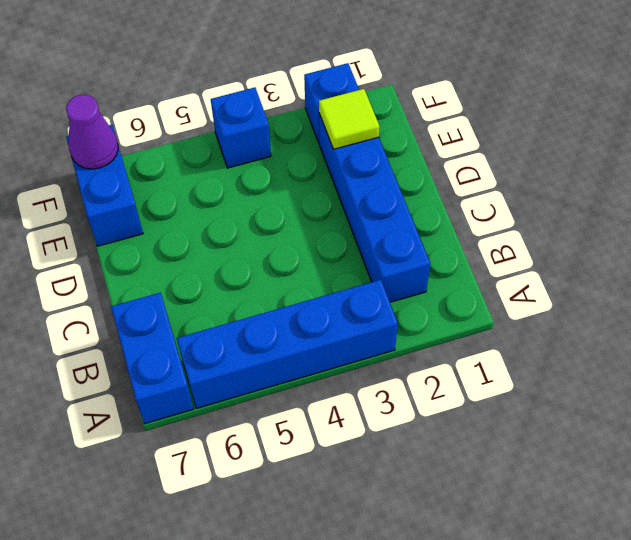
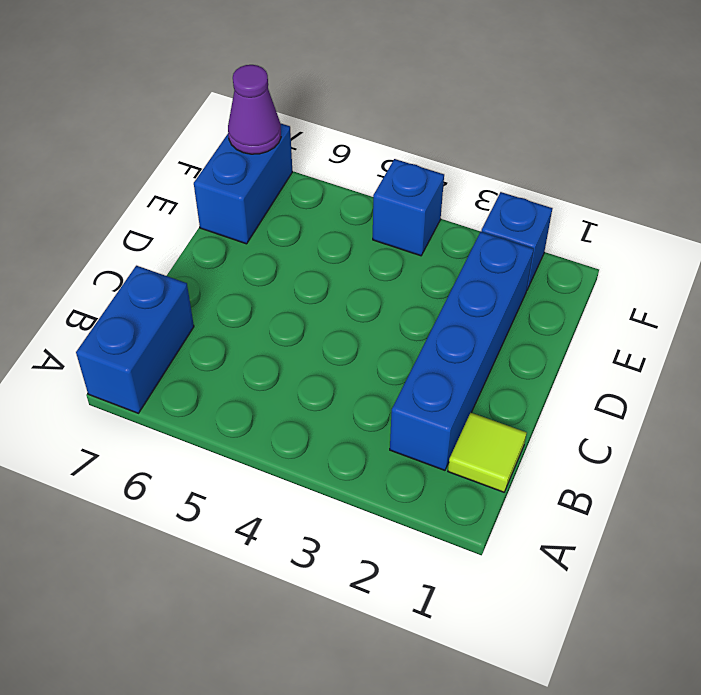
blue brick A3:A6 level 1 -> none
lime tile E2 level 2 -> lime tile B1 level 1

